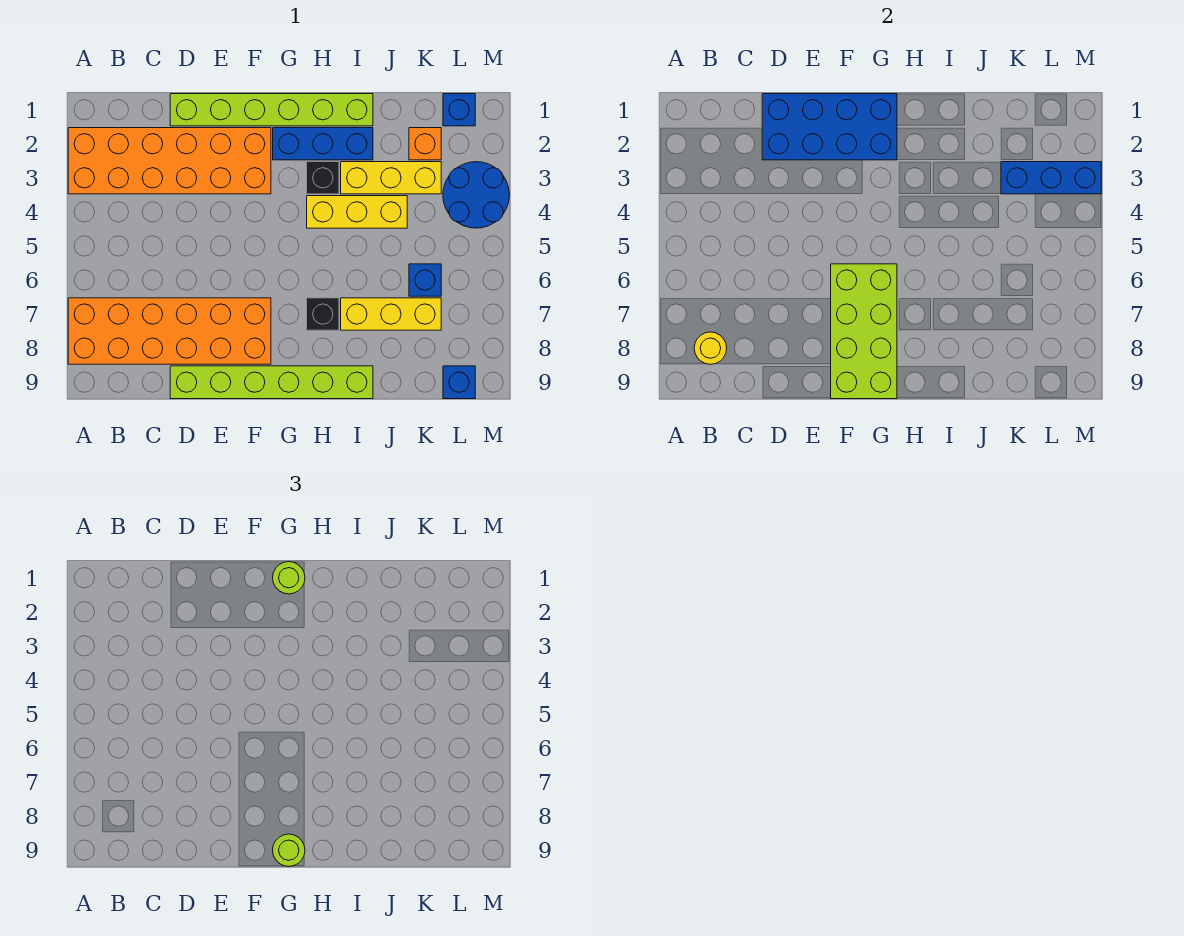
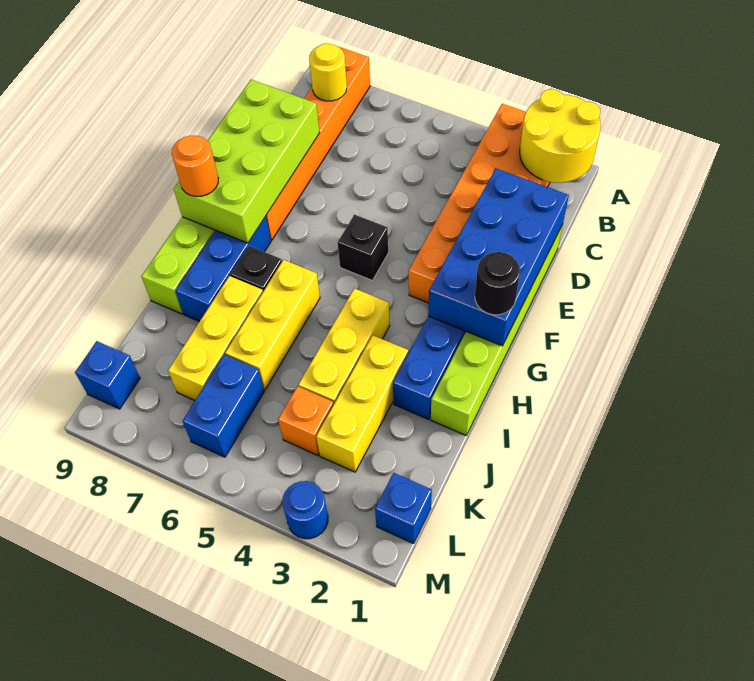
none -> yellow round brick A1:B2 level 2
orange brick A7:F8 level 1 -> orange brick A8:F8 level 1
lime brick F6:G9 level 2 -> lime brick D8:G9 level 2
lime round brick G1 level 3 -> black round brick G1 level 3
lime round brick G9 level 3 -> orange round brick G9 level 3
black brick H3 level 1 -> black brick F5 level 1
none -> yellow brick H6:J6 level 1
orange brick K2 level 1 -> orange brick K4 level 1
blue brick K3:M3 level 2 -> blue brick G8:I8 level 1
blue brick K6 level 1 -> blue brick K6:L6 level 1
blue round brick L3:M4 level 1 -> blue round brick M3 level 1

